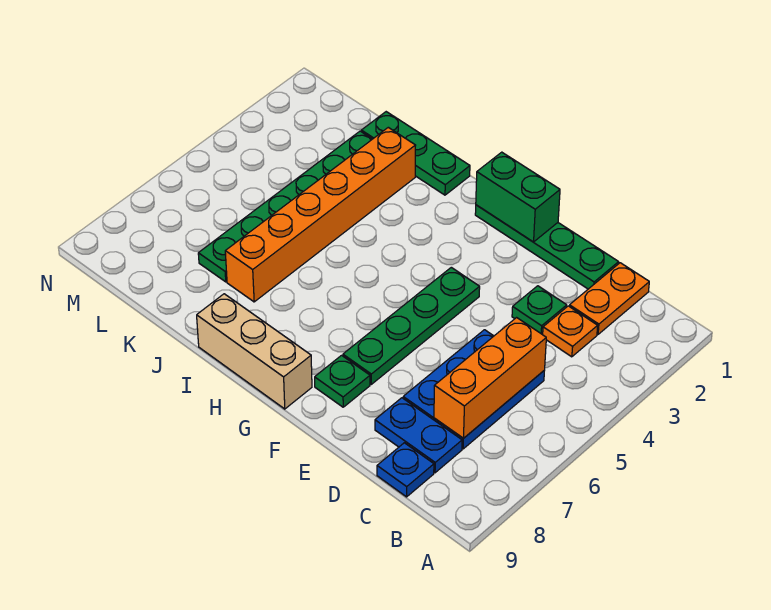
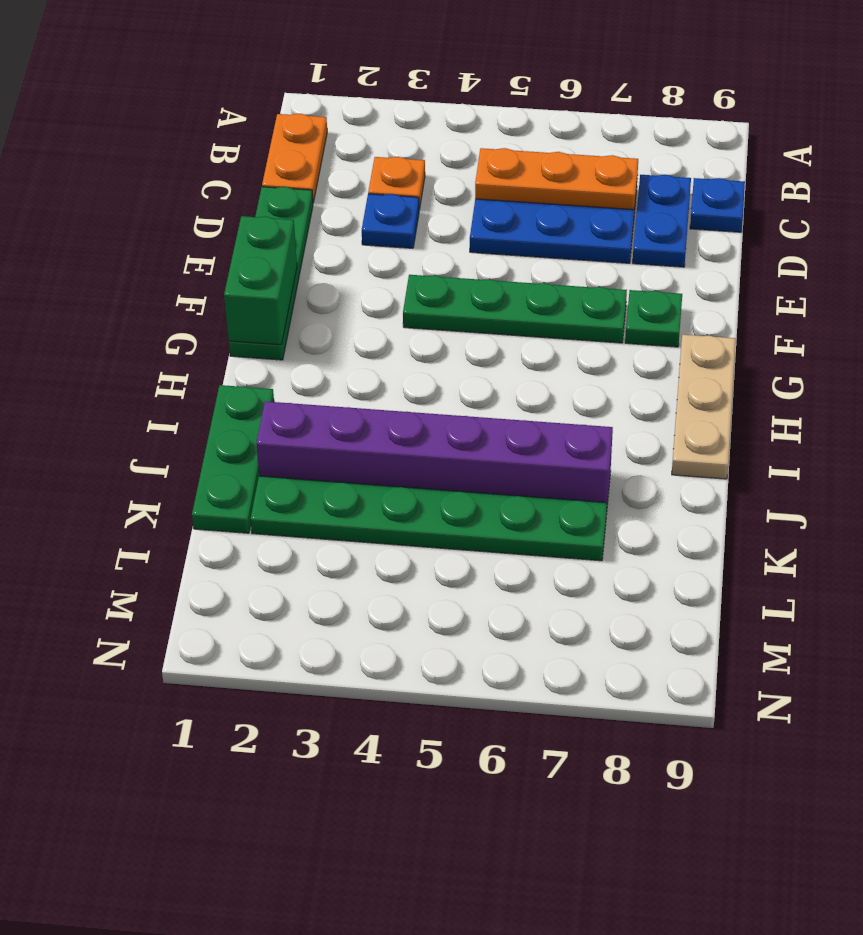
orange plate C1:C2 level 1 -> orange plate B1:C1 level 1
orange brick C5:C7 level 2 -> orange plate C5:C7 level 2
green plate D3 level 1 -> blue plate D3 level 1
tan brick G9:I9 level 1 -> tan plate G9:I9 level 1
orange brick J2:J7 level 1 -> purple brick J2:J7 level 1

